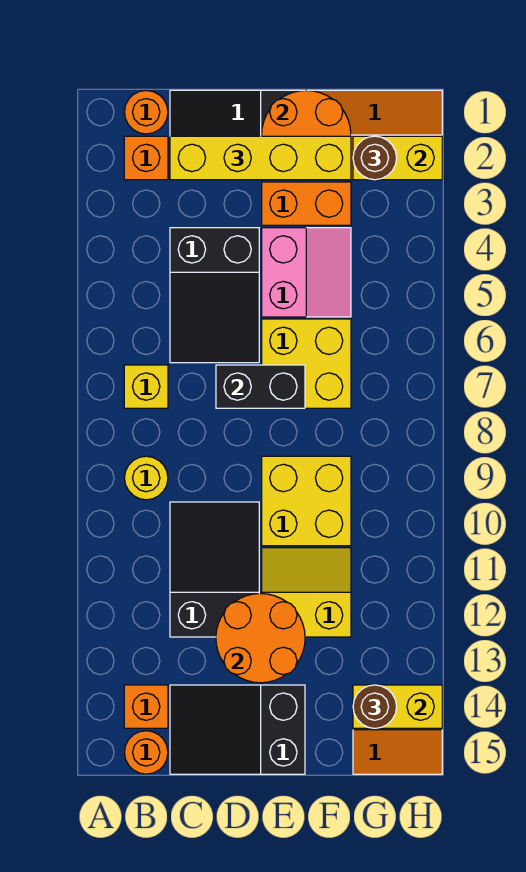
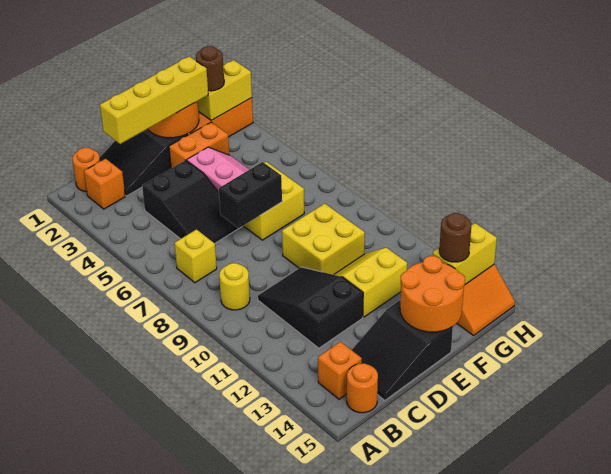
orange round brick D12:E13 level 2 -> orange round brick E14:F15 level 2

